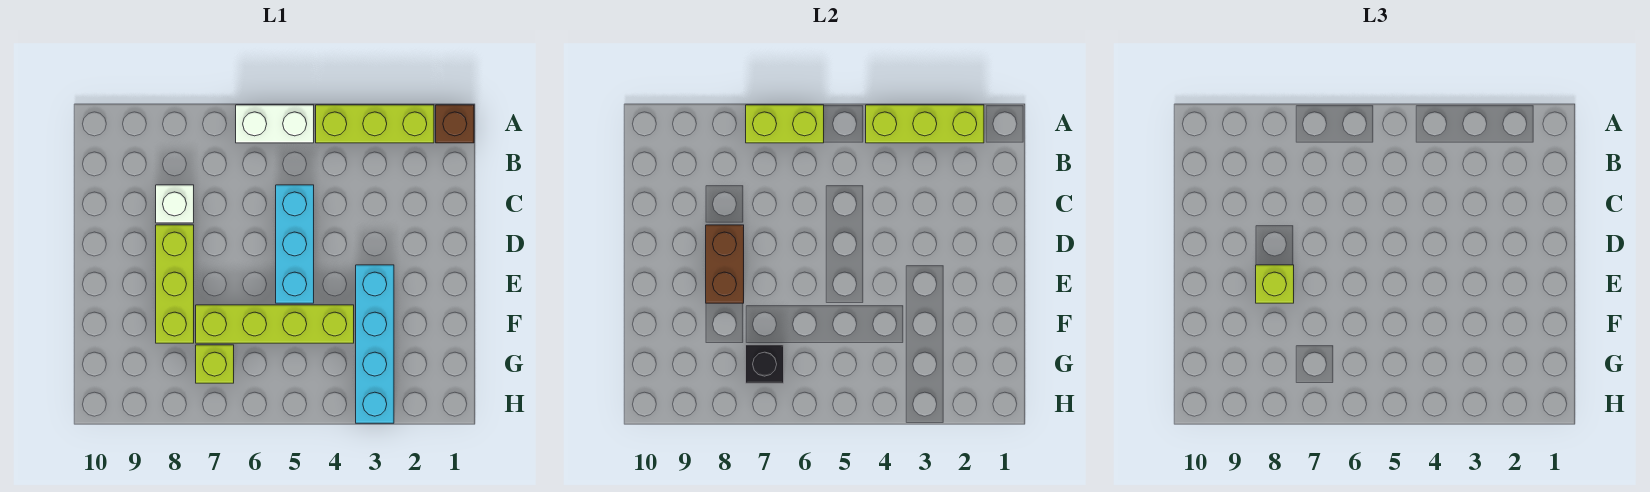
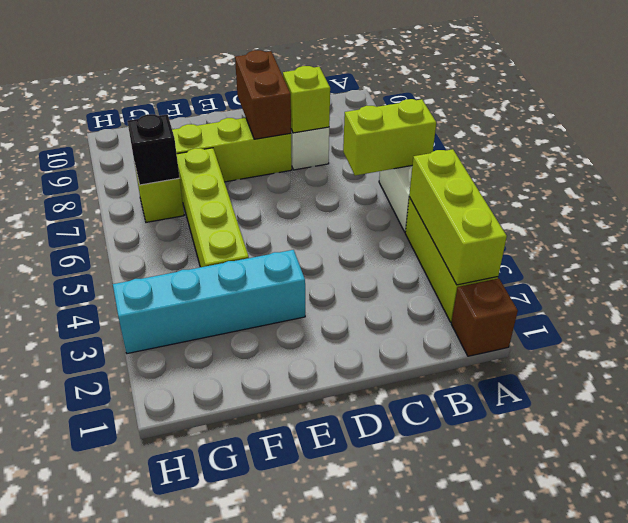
lime brick A6:A7 level 2 -> lime brick A6:B6 level 2
cyan brick C5:E5 level 1 -> none
brown brick D8:E8 level 2 -> brown brick D8:D9 level 2
lime brick E8 level 3 -> lime brick C8 level 2

